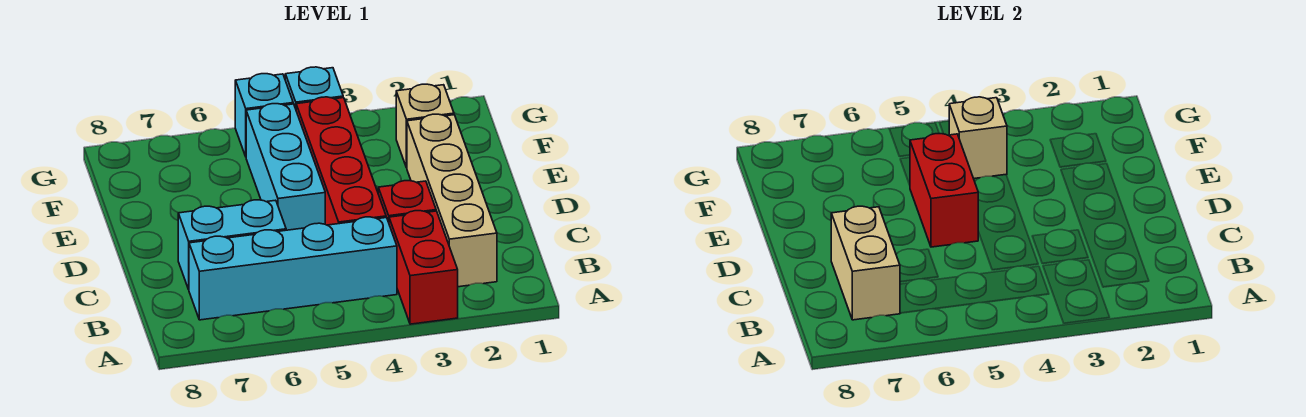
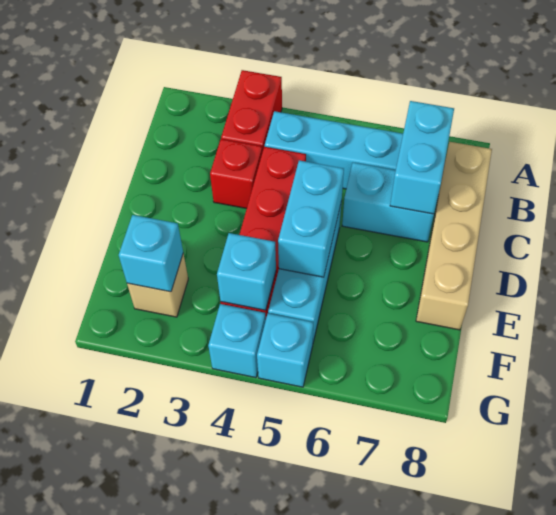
tan brick B2:E2 level 1 -> tan brick B8:E8 level 1
tan brick B7:C7 level 2 -> cyan brick B7:C7 level 2
red brick D5:E5 level 2 -> cyan brick D5:E5 level 2
none -> cyan brick F2 level 2
tan brick F4 level 2 -> cyan brick F4 level 2

